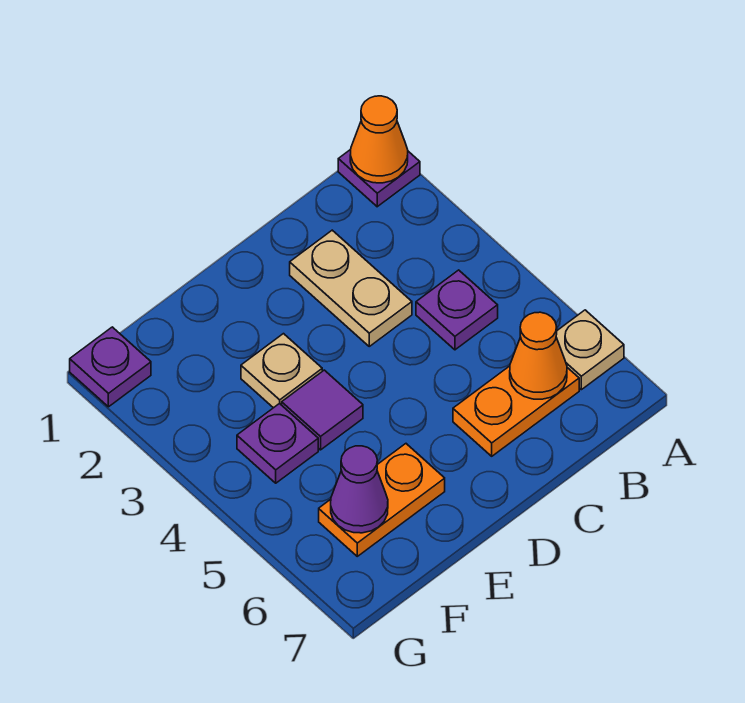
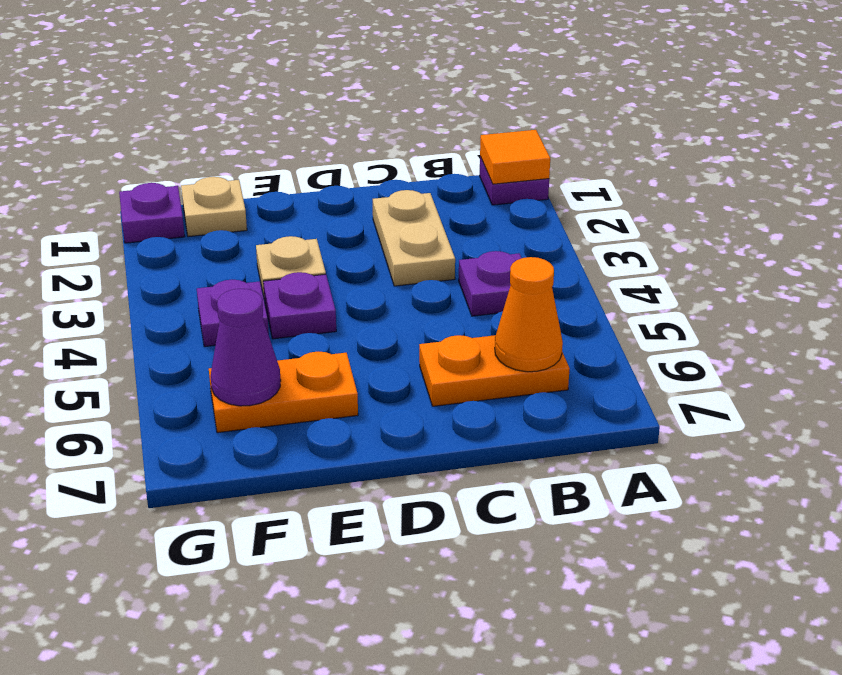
orange cone A1 level 2 -> orange tile A1 level 2
tan plate A6 level 1 -> tan plate F1 level 1
purple tile E4 level 1 -> purple plate E4 level 1

